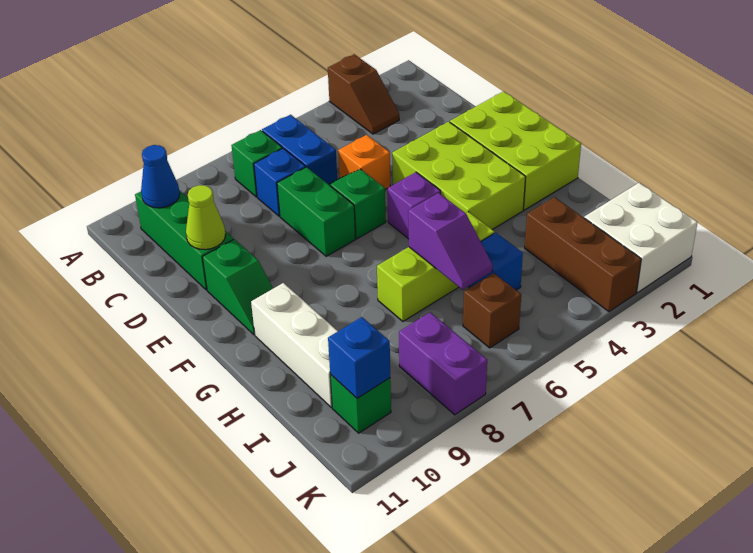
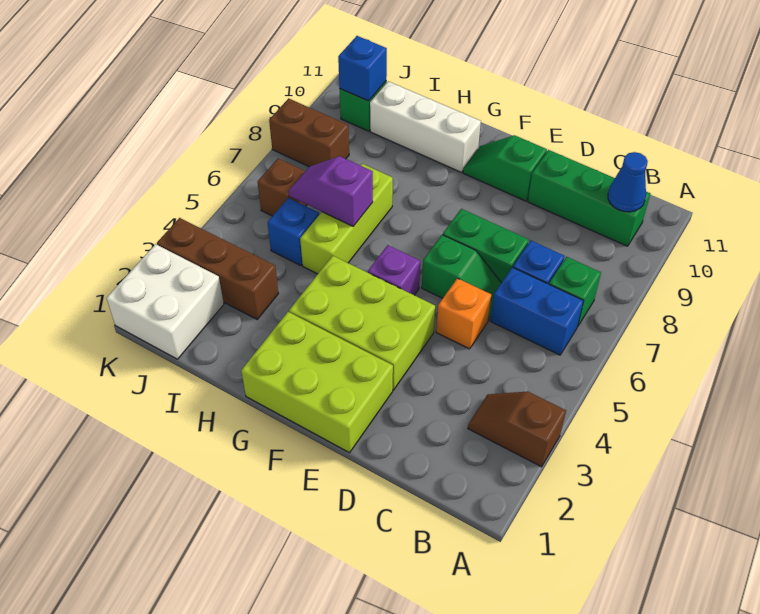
lime cone D10 level 2 -> none
purple brick J8:K8 level 1 -> brown brick J8:K8 level 1

